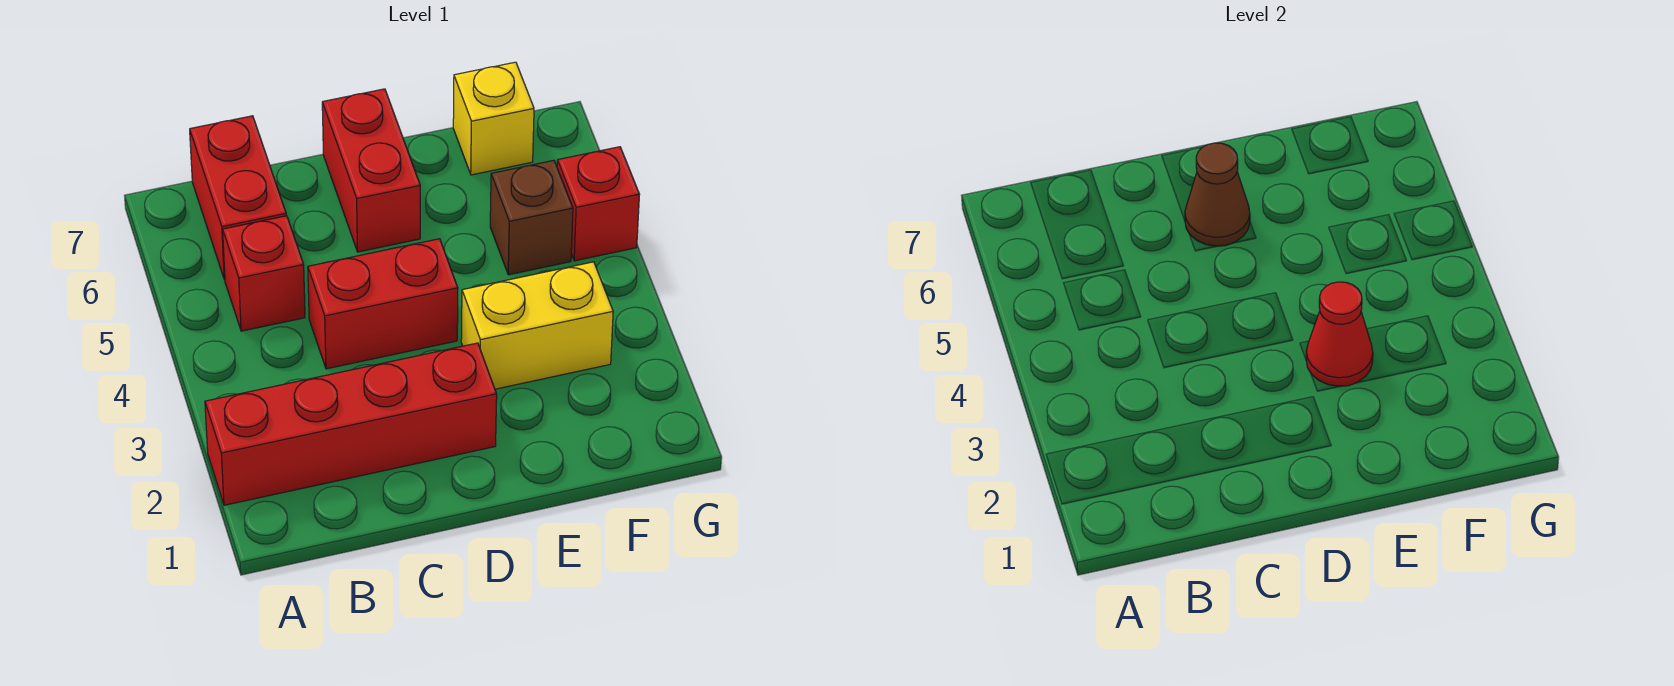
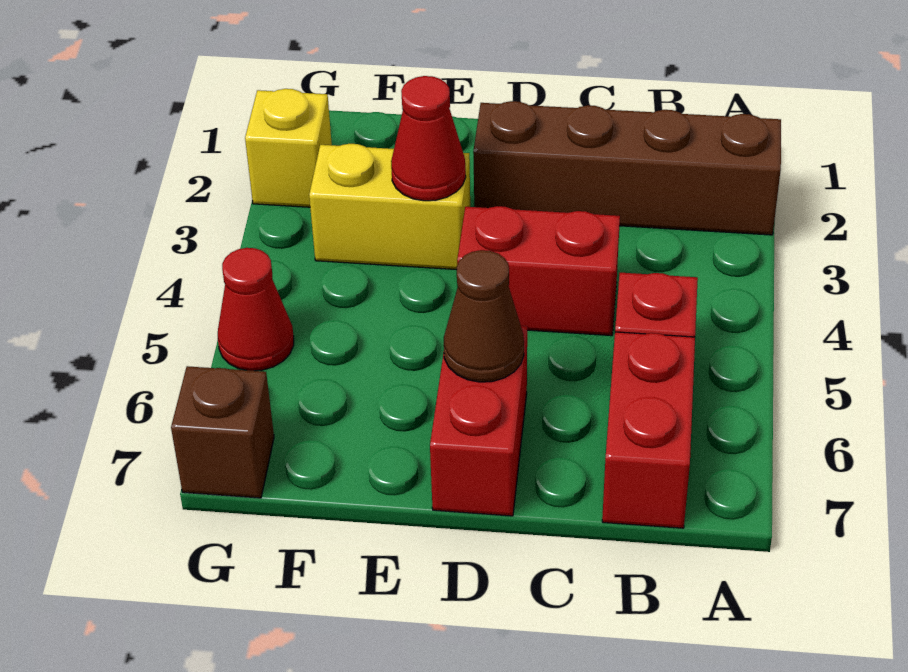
red brick A2:D2 level 1 -> brown brick A2:D2 level 1
brown brick F5 level 1 -> brown brick G7 level 1
yellow brick F7 level 1 -> yellow brick G2 level 1
red brick G5 level 1 -> red cone G5 level 1

